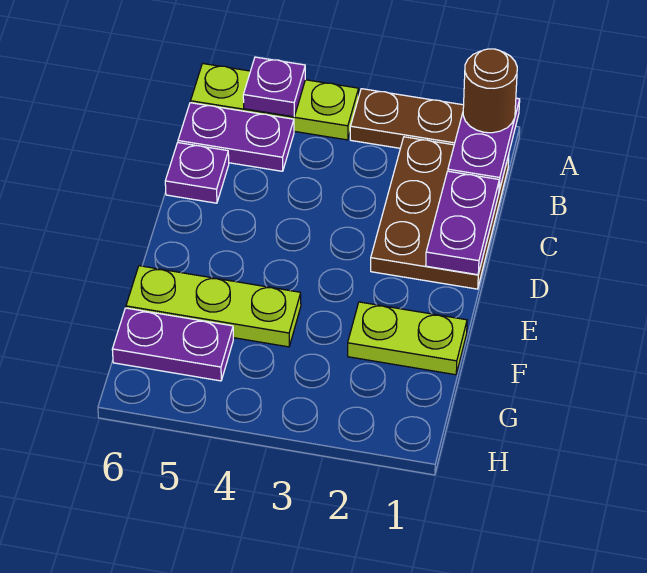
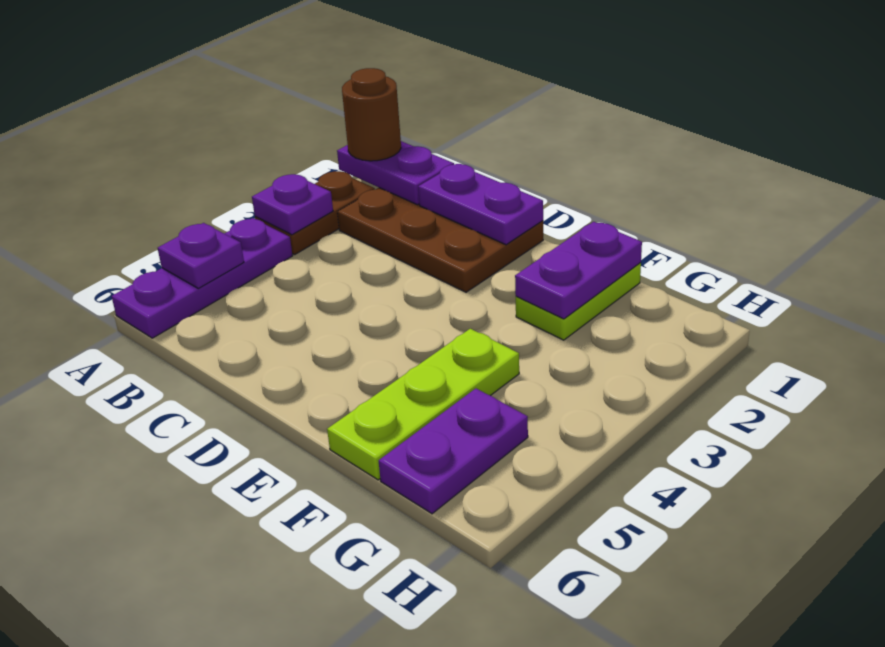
lime plate A4:A6 level 1 -> purple plate A4:A6 level 1
purple plate B5:B6 level 1 -> purple plate F1:F2 level 2
purple plate C6 level 1 -> purple plate A3 level 2

